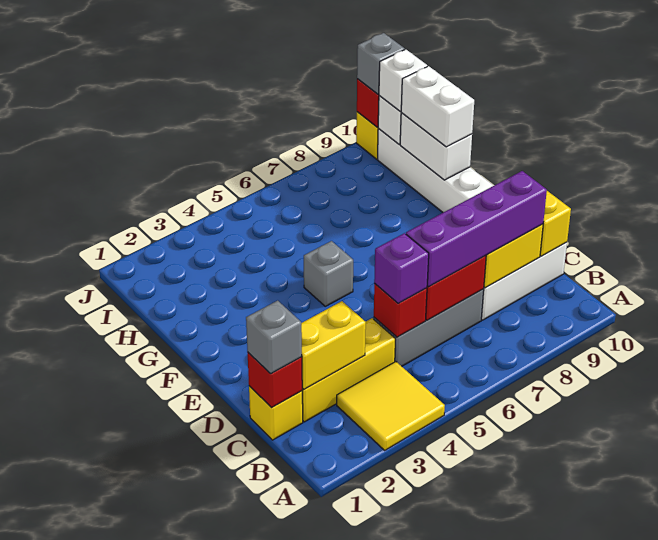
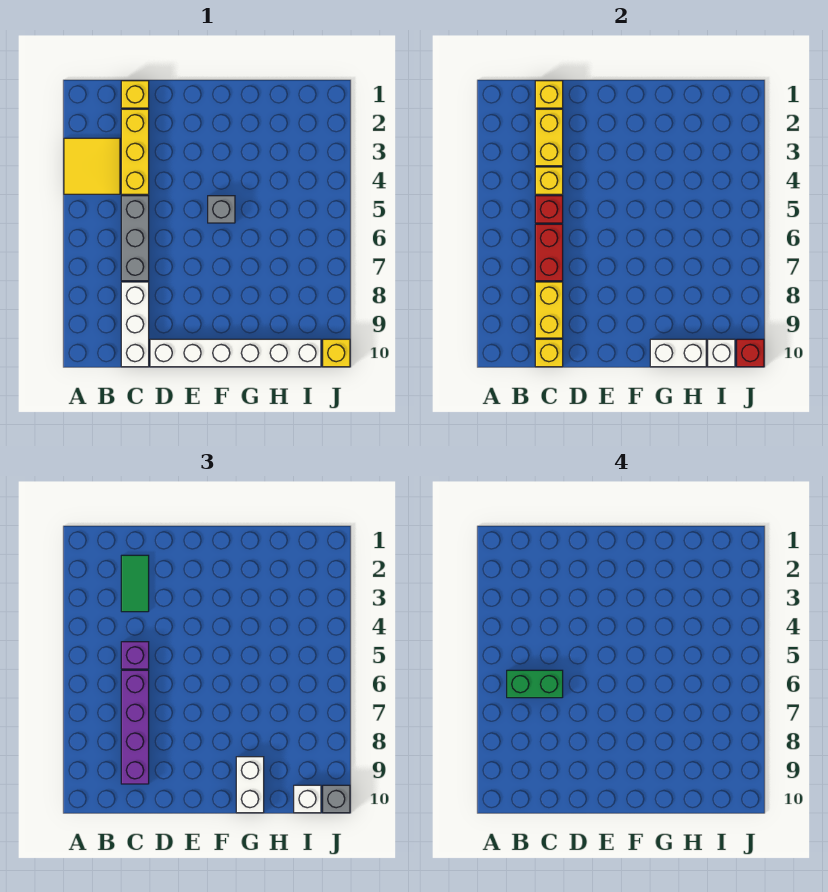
none -> green brick B6:C6 level 4
red brick C1 level 2 -> yellow brick C1 level 2
grey brick C1 level 3 -> none
none -> green tile C2:C3 level 3
none -> yellow brick C4 level 2
white brick G10:H10 level 3 -> white brick G9:G10 level 3

